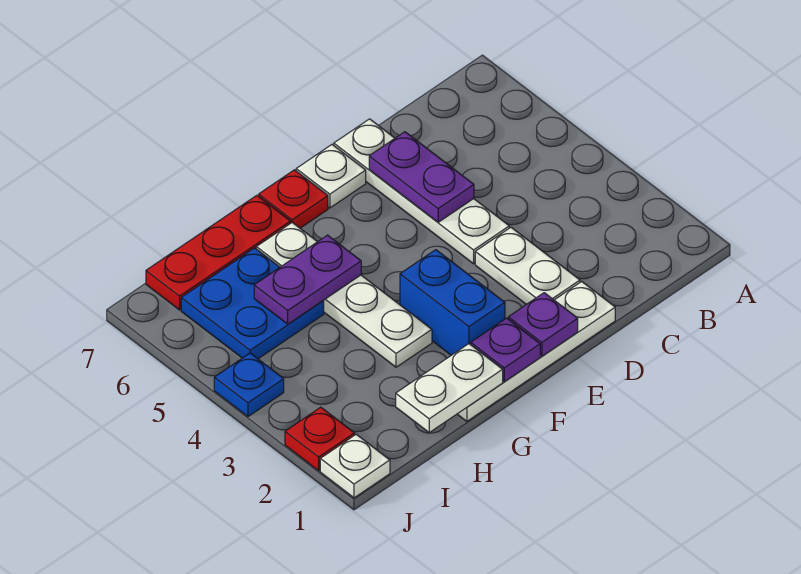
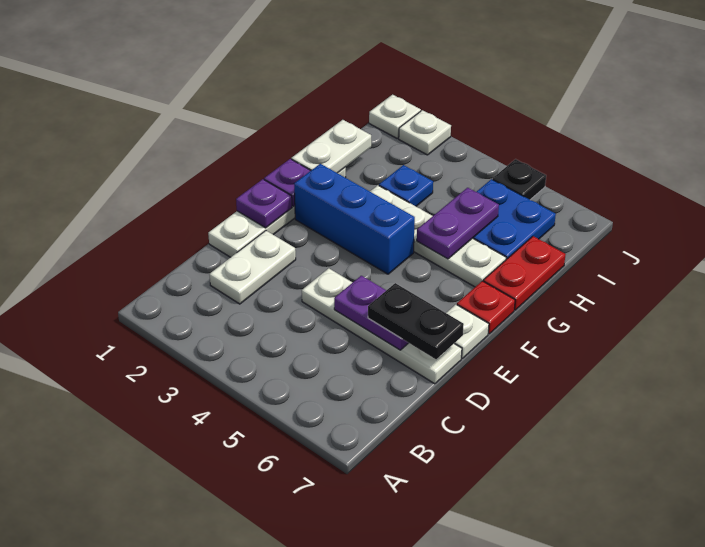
white plate D2:D3 level 1 -> white plate C2:D2 level 1
none -> black plate D6:D7 level 3
blue brick F2:F3 level 1 -> blue brick F2:F4 level 1
red plate G7:I7 level 1 -> red plate G7:H7 level 1
red plate J2 level 1 -> white plate J2 level 1
blue plate J4 level 1 -> blue plate H3 level 1
none -> black plate J5 level 1

